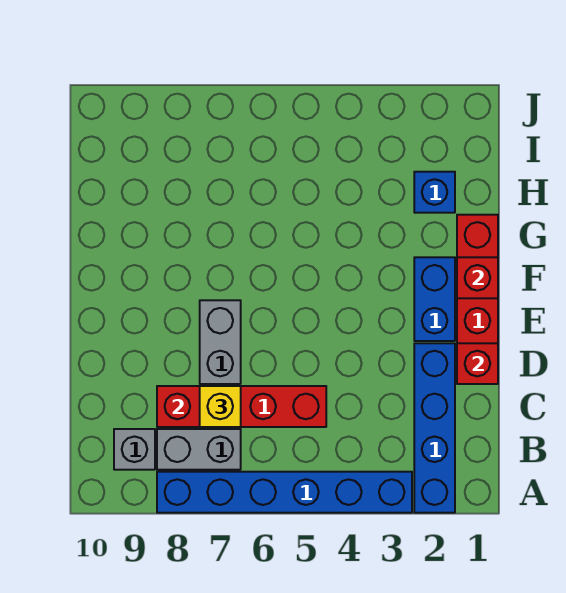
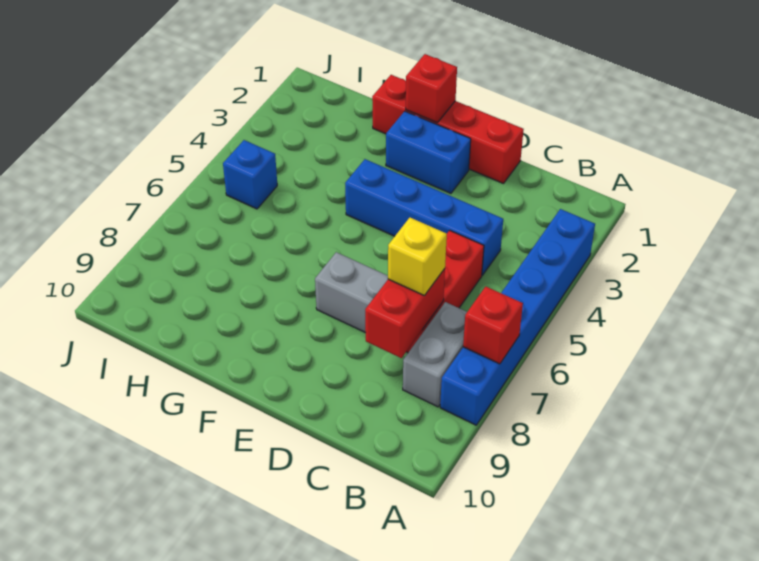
blue brick A2:D2 level 1 -> blue brick C4:F4 level 1
grey brick B9 level 1 -> none
red brick D1 level 2 -> red brick A7 level 2
blue brick H2 level 1 -> blue brick I5 level 1

